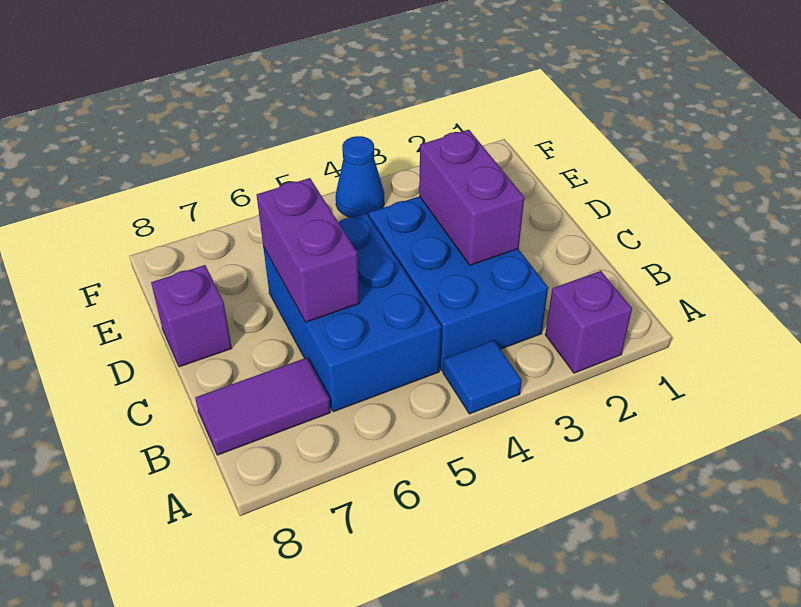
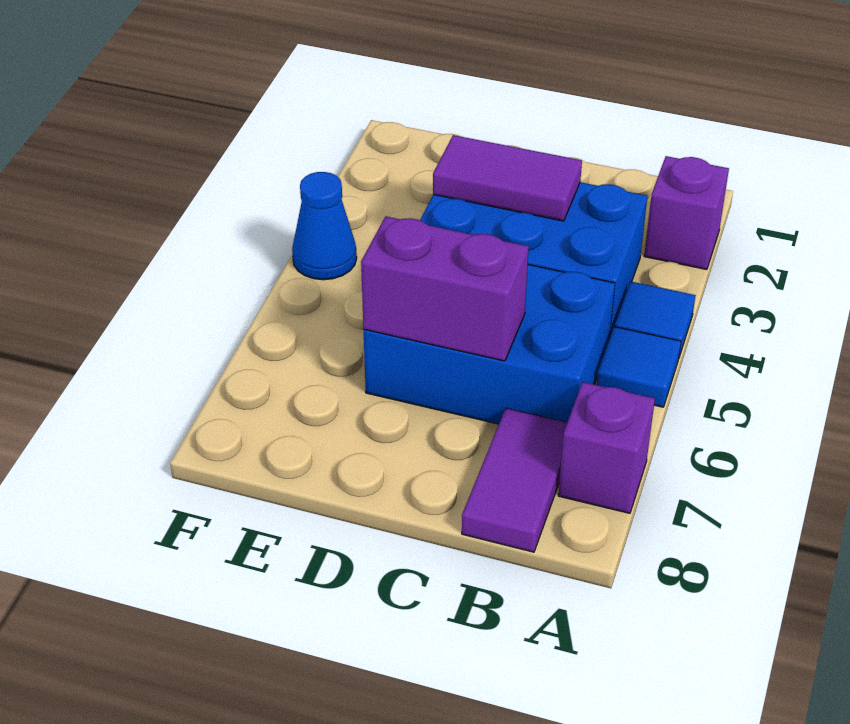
none -> blue tile A5 level 1
purple brick C3:D3 level 2 -> purple tile C3:D3 level 2
purple brick D8 level 1 -> purple brick A7 level 1

